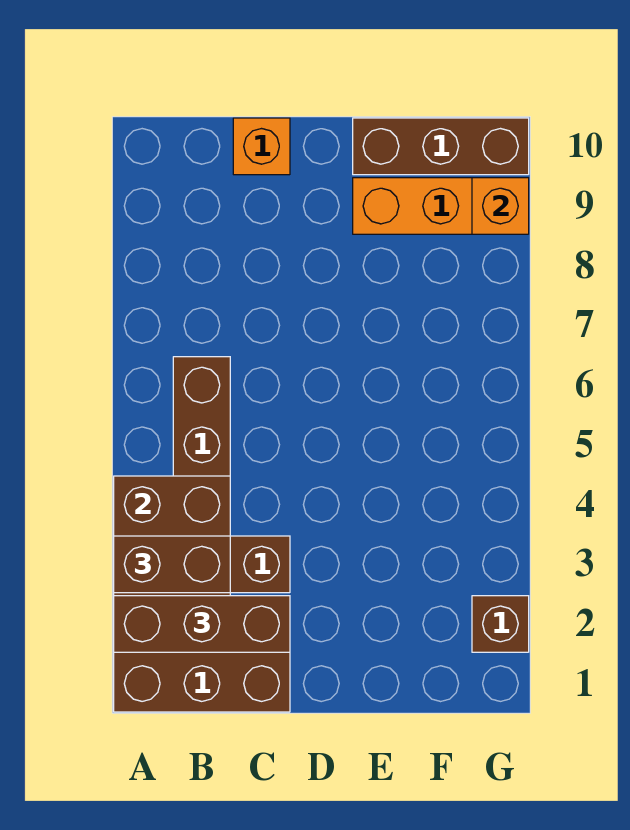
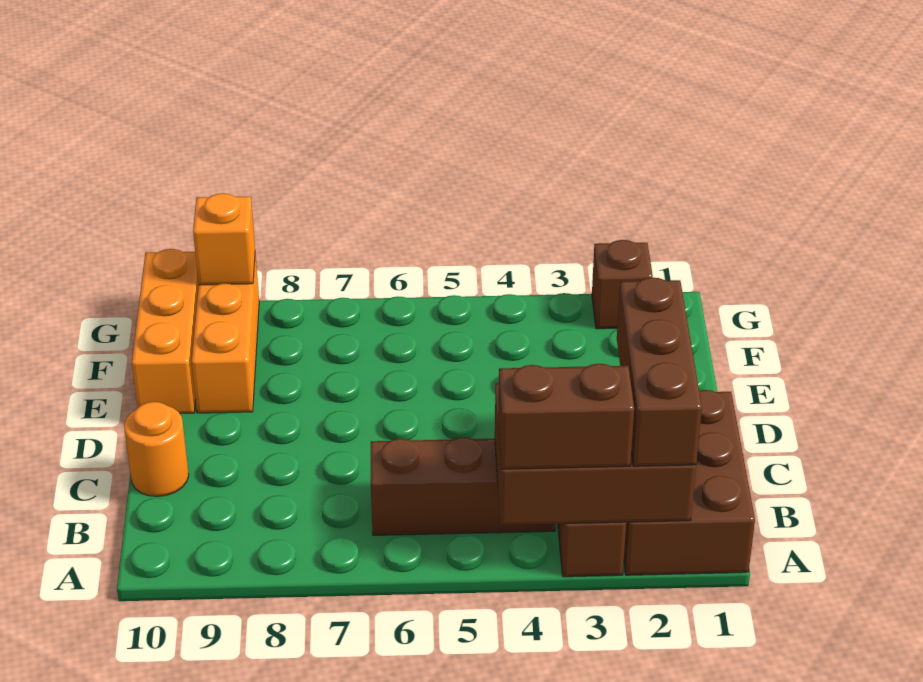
brown brick A3:B3 level 3 -> brown brick A3:A4 level 3
orange brick C10 level 1 -> orange round brick C10 level 1
brown brick E10:G10 level 1 -> orange brick E10:G10 level 1

